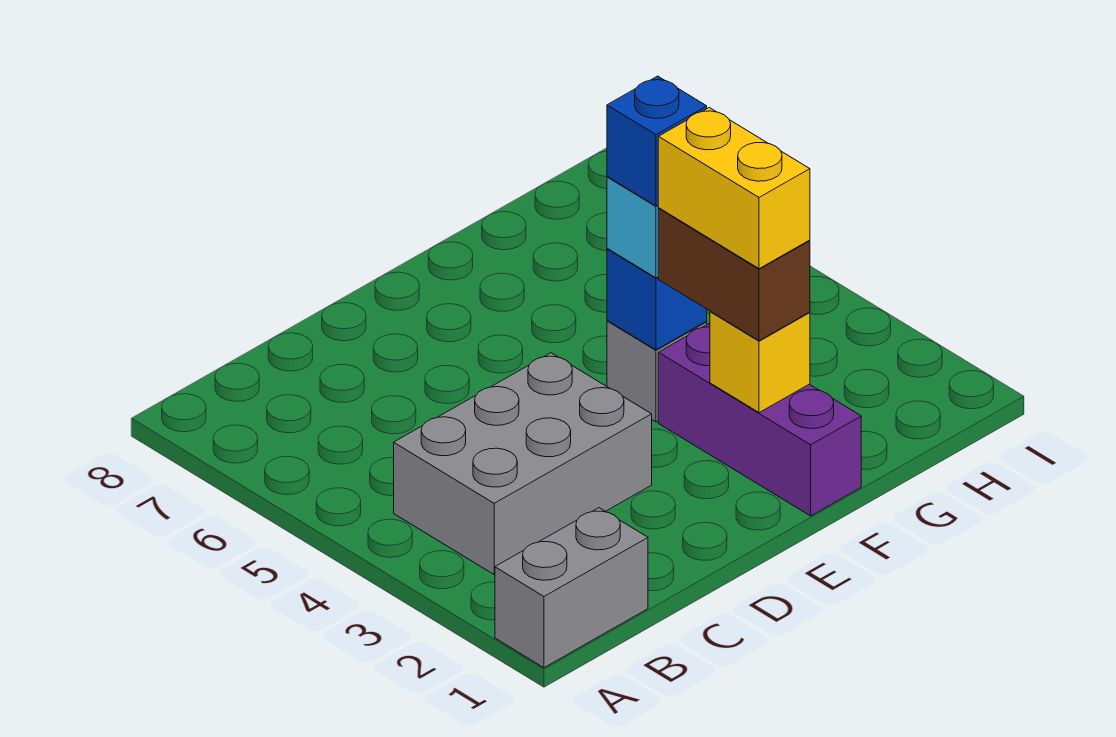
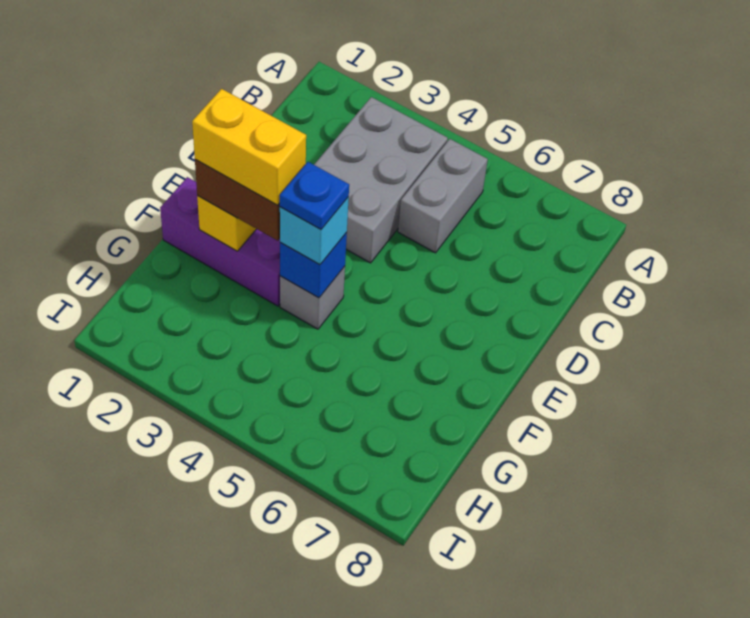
grey brick A1:B1 level 1 -> grey brick B5:C5 level 1
blue brick F4 level 4 -> blue plate F4 level 4

